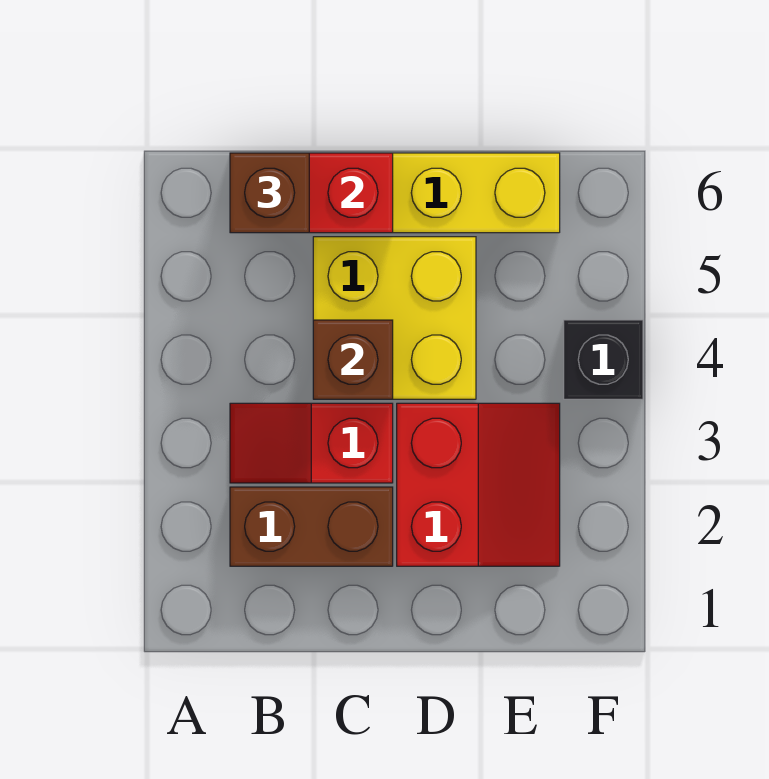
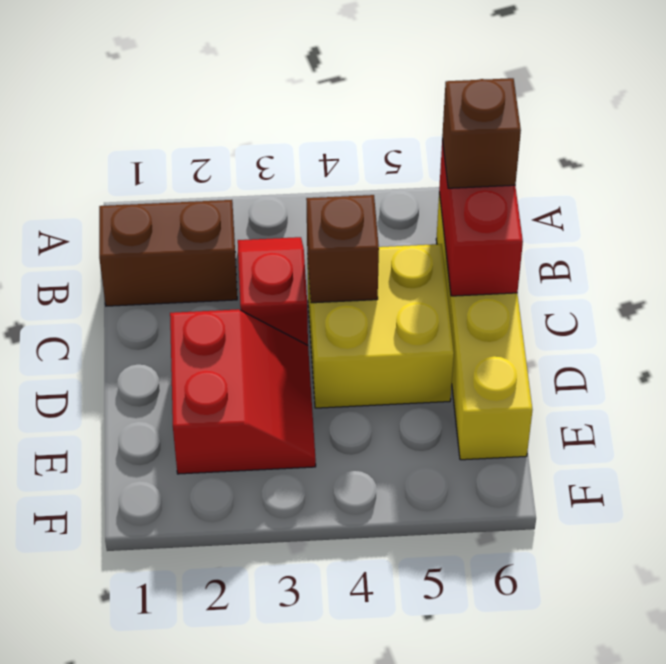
brown brick B2:C2 level 1 -> brown brick B1:B2 level 1
red slope D2:E3 level 1 top D -> red slope D2:E3 level 1 top 2
black brick F4 level 1 -> none

